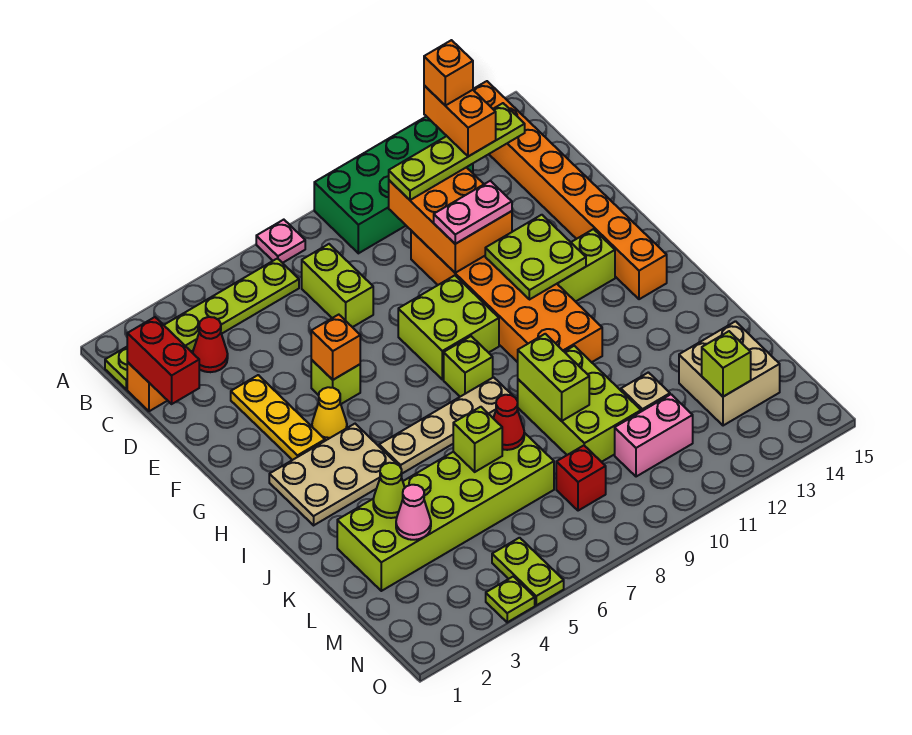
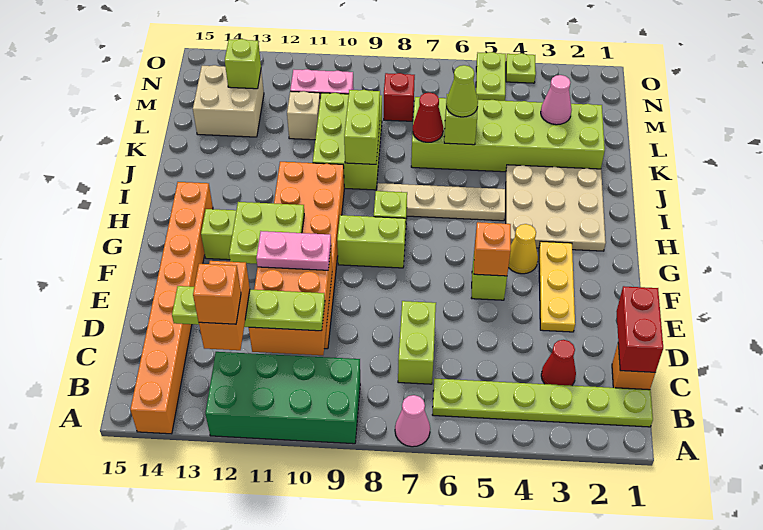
pink plate A7 level 1 -> pink cone A7 level 1
lime brick F8:G9 level 1 -> lime brick G8:G9 level 1
tan plate H2:I4 level 1 -> tan plate H2:J4 level 1
lime cone K3 level 2 -> lime cone K6 level 3

